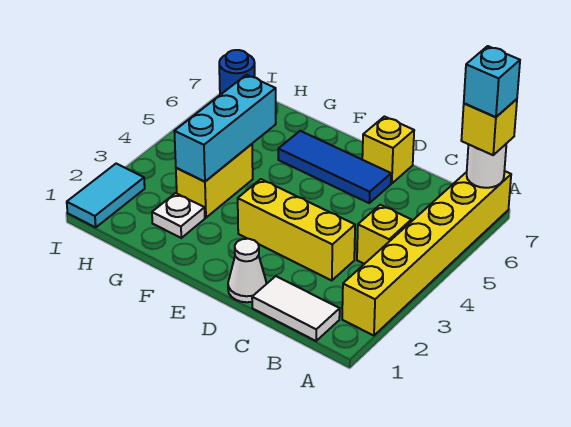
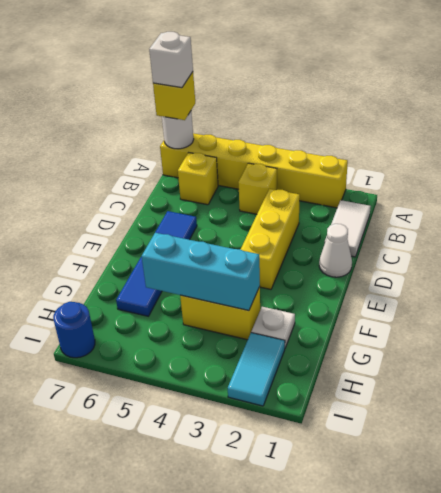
cyan brick A7 level 4 -> white brick A7 level 4
blue tile D6:F6 level 1 -> blue tile D6:G6 level 1
yellow brick D7 level 1 -> yellow brick B6 level 1
cyan tile I1:I2 level 1 -> cyan tile H2:I2 level 1

